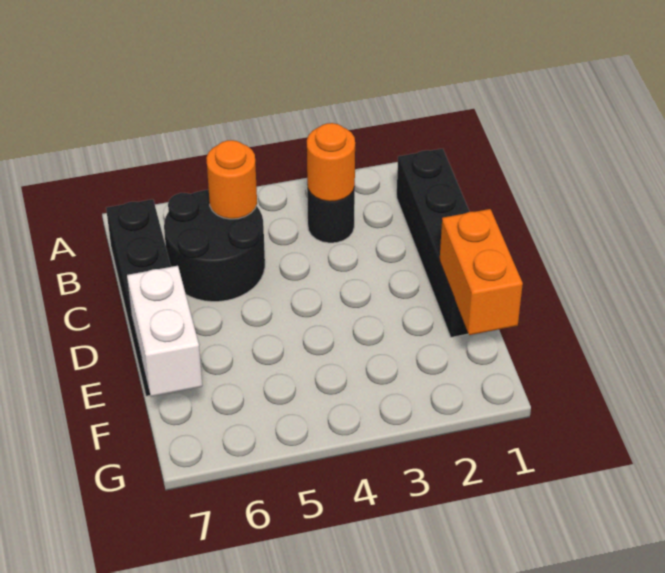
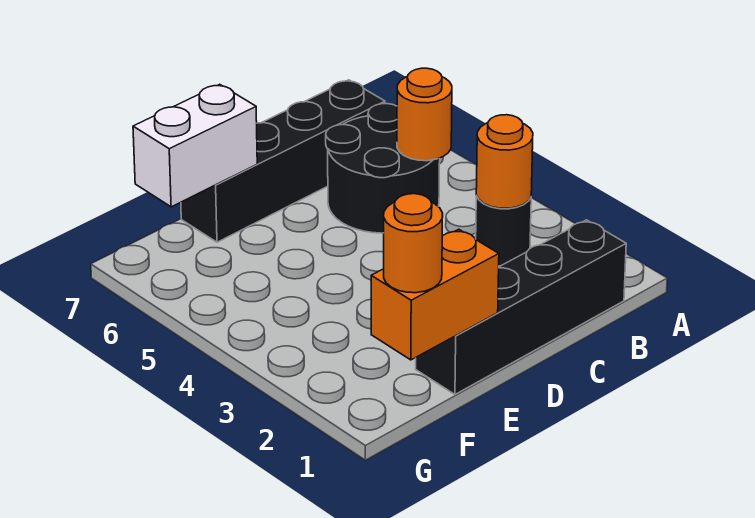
none -> orange round brick F1 level 3

